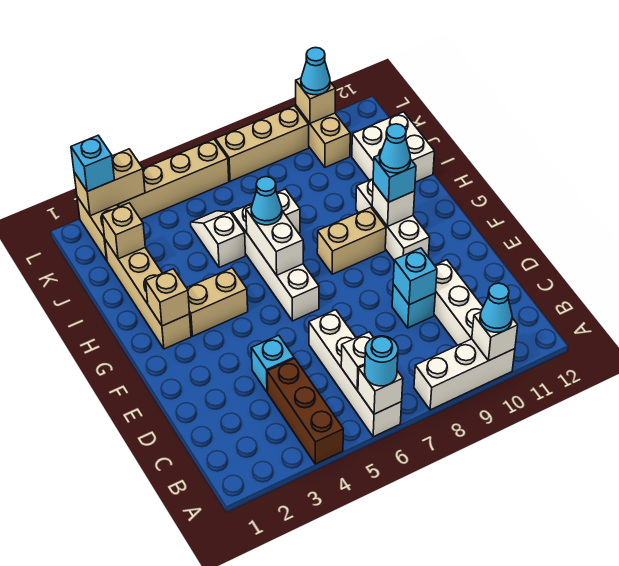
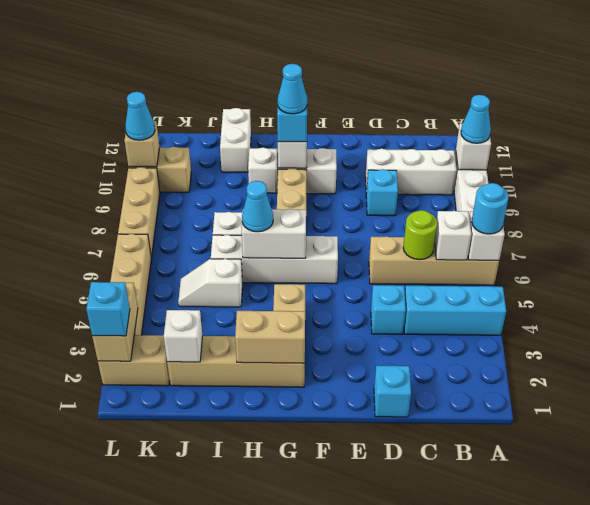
brown brick A4:C4 level 1 -> cyan brick A4:C4 level 1
white brick A6:D6 level 1 -> tan brick A6:D6 level 1
none -> lime round brick C6 level 2
cyan brick D9 level 2 -> cyan brick D1 level 1
tan brick G2 level 2 -> tan brick G2:H2 level 2
white brick I11:J12 level 1 -> white brick I11:I12 level 1
tan brick J2 level 2 -> white brick J2 level 2

